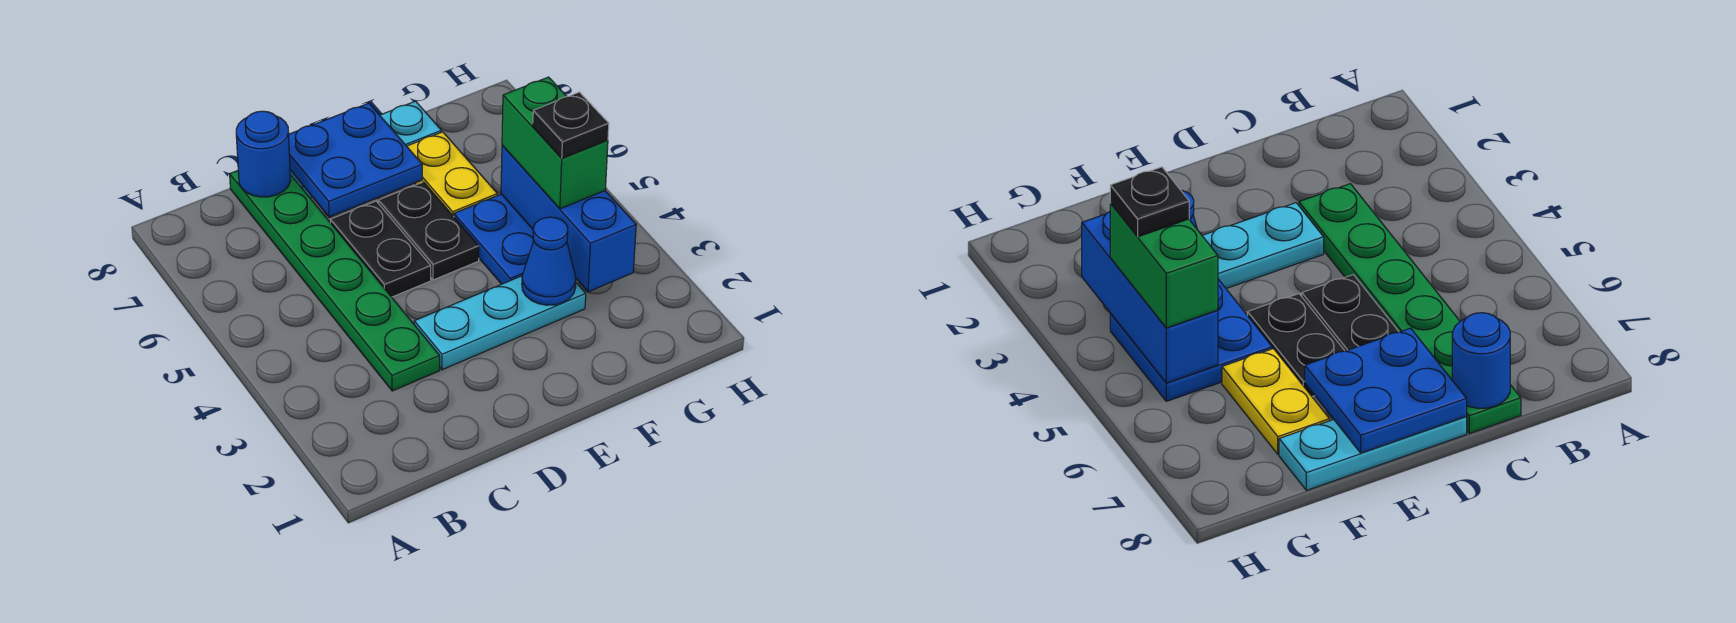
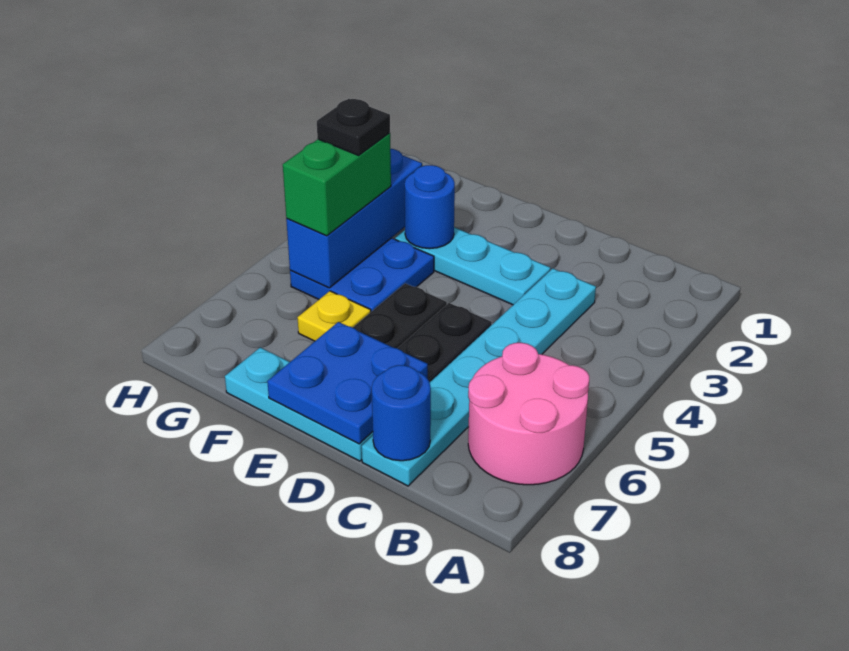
none -> pink round brick A6:B7 level 1
green plate C3:C8 level 1 -> cyan plate C3:C8 level 1
blue cone F3 level 2 -> blue round brick F3 level 2
yellow plate F6:F7 level 1 -> yellow plate F6 level 1

